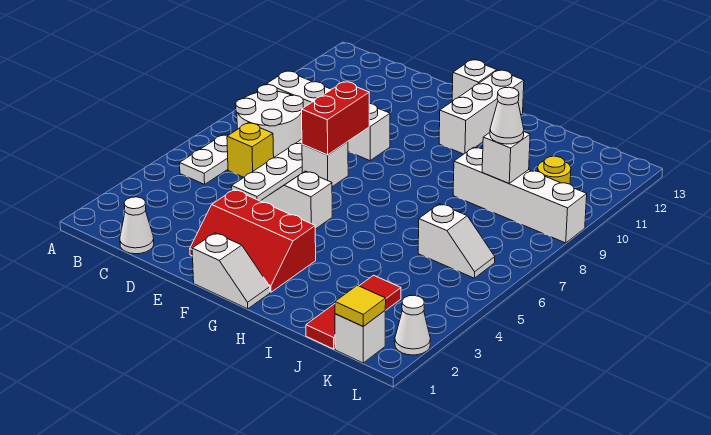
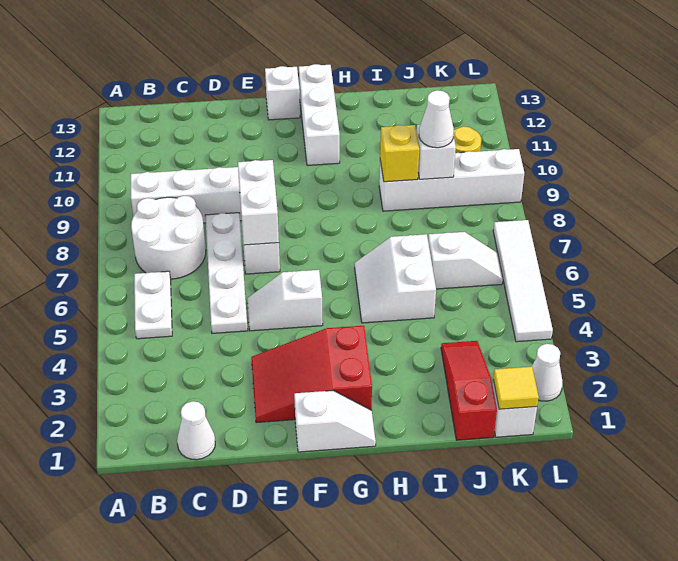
yellow brick C6 level 1 -> yellow brick I9 level 2
red slope E2:G3 level 1 top 3 -> red slope E2:G3 level 1 top G
red brick E7:E8 level 2 -> white brick E7:E8 level 2
none -> white slope H5:I6 level 1 top I
red tile J1:J3 level 1 -> red slope J1:J3 level 1 top 1
none -> white tile L4:L7 level 1

